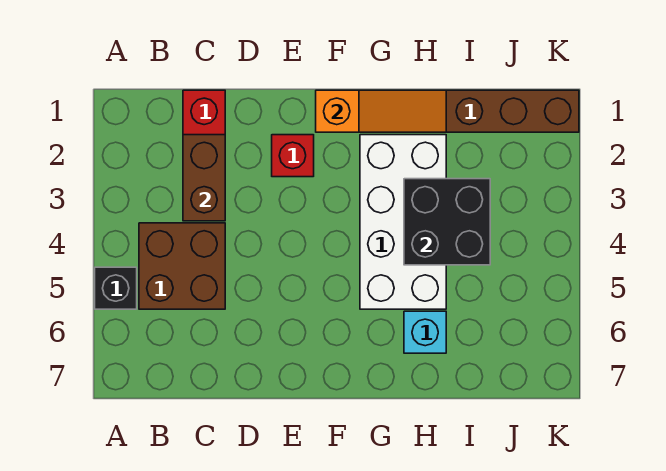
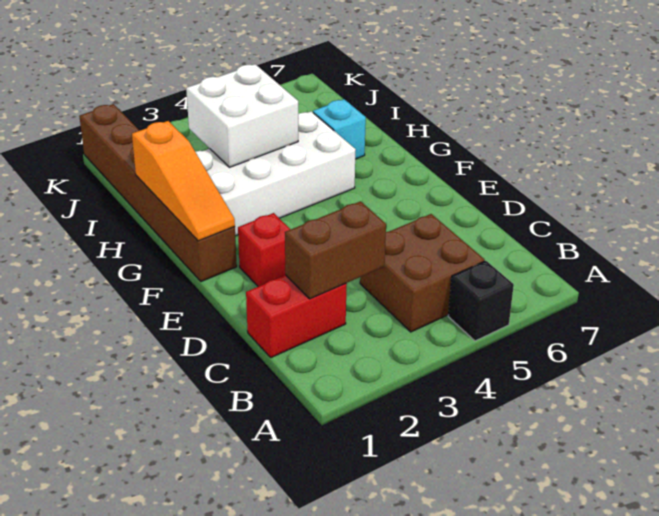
orange slope F1:H1 level 2 top F -> orange slope F1:H1 level 2 top H
black brick H3:I4 level 2 -> white brick H3:I4 level 2

